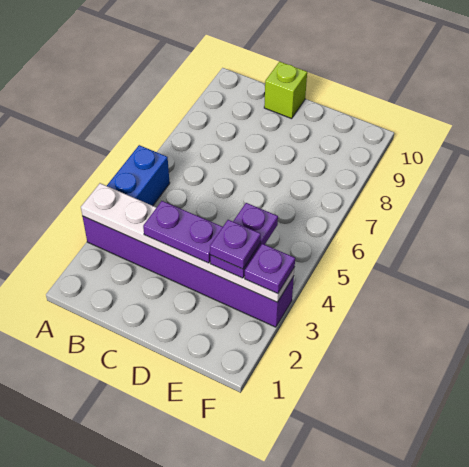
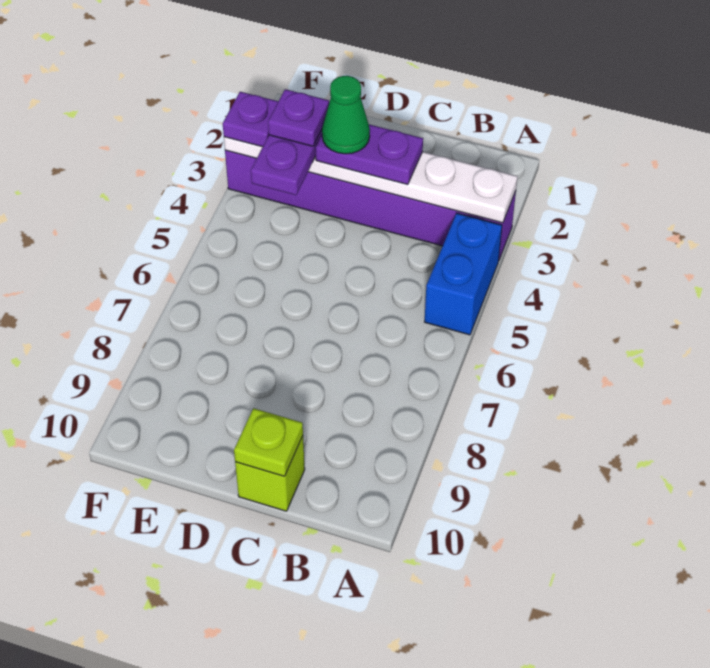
none -> lime plate C10 level 2
none -> green cone D3 level 4

